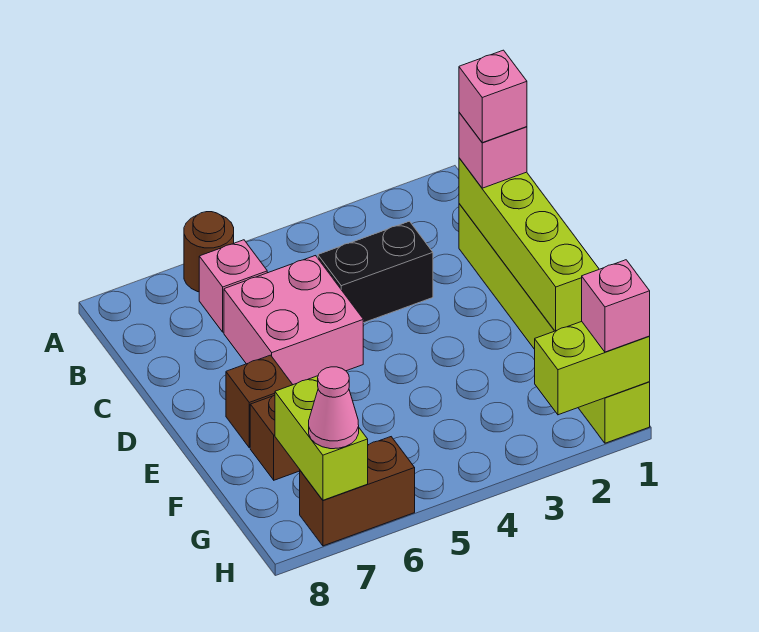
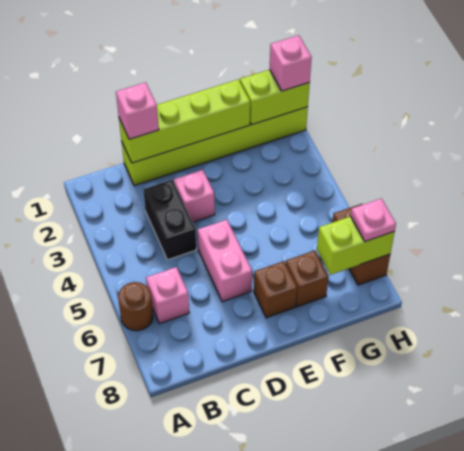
pink brick C1 level 4 -> pink brick D3 level 1
pink brick C5:D6 level 1 -> pink brick D5:D6 level 1
lime brick H1:H2 level 2 -> lime brick G1:H1 level 2
pink cone H7 level 3 -> pink plate H7 level 3

